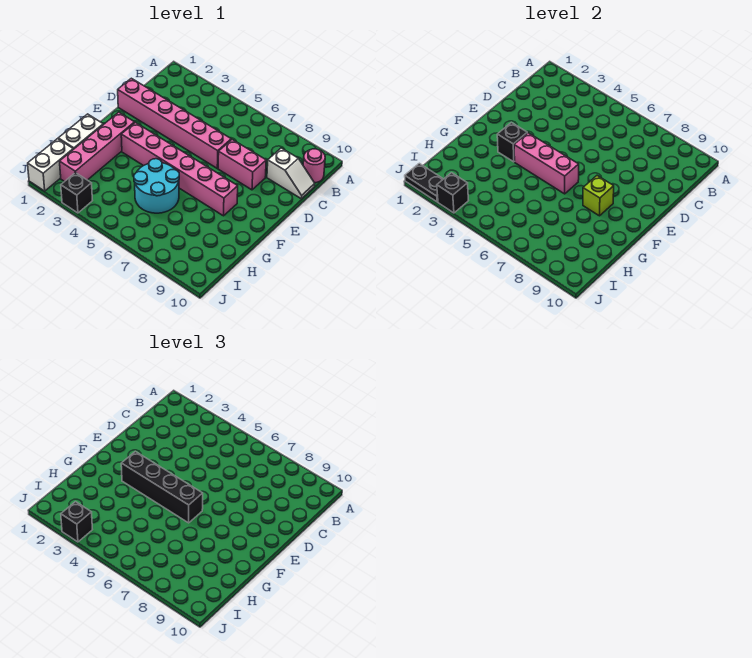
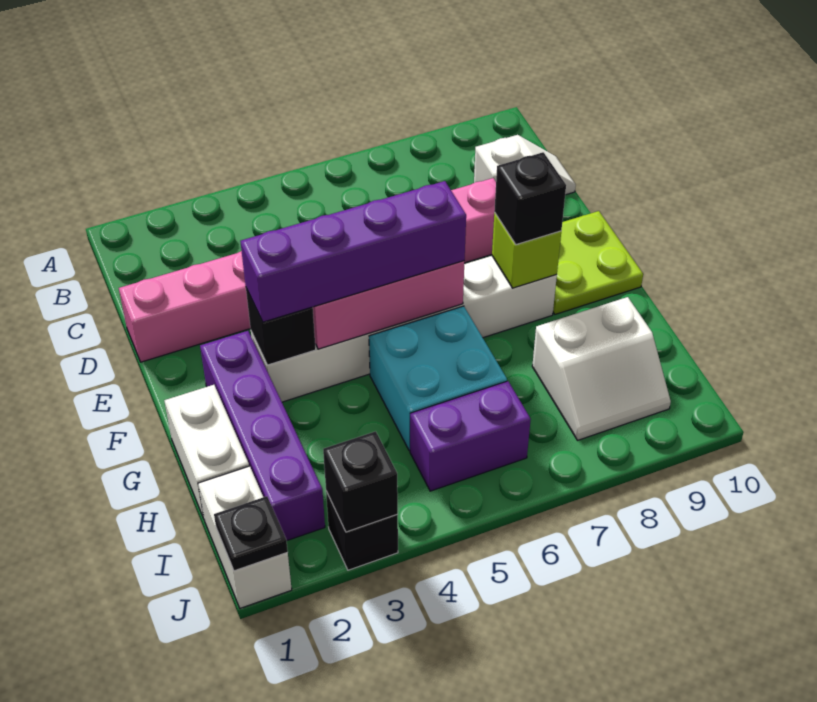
pink round brick B10 level 1 -> none
none -> lime plate E9:F10 level 1
pink brick F2:I2 level 1 -> purple brick F2:I2 level 1
pink brick F3:F8 level 1 -> white brick F3:F8 level 1
black brick F3:F6 level 3 -> purple brick F3:F6 level 3
cyan round brick G5:H6 level 1 -> cyan brick G5:H6 level 1
none -> white slope H8:I9 level 1 top H
none -> purple brick I5:I6 level 1
black plate J1:J2 level 2 -> black plate J1 level 2
black brick J3 level 3 -> black brick F8 level 3

